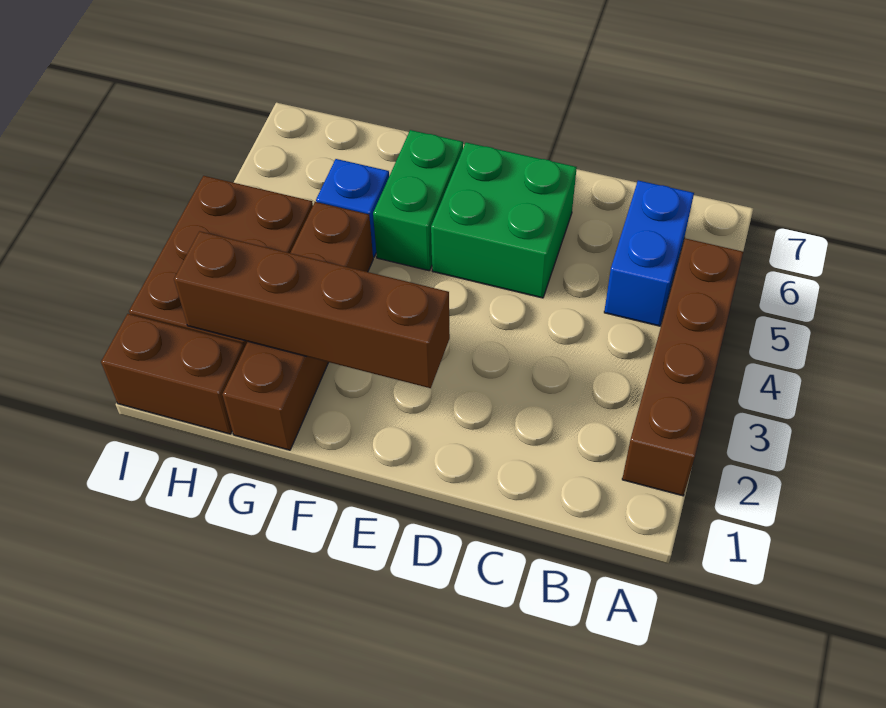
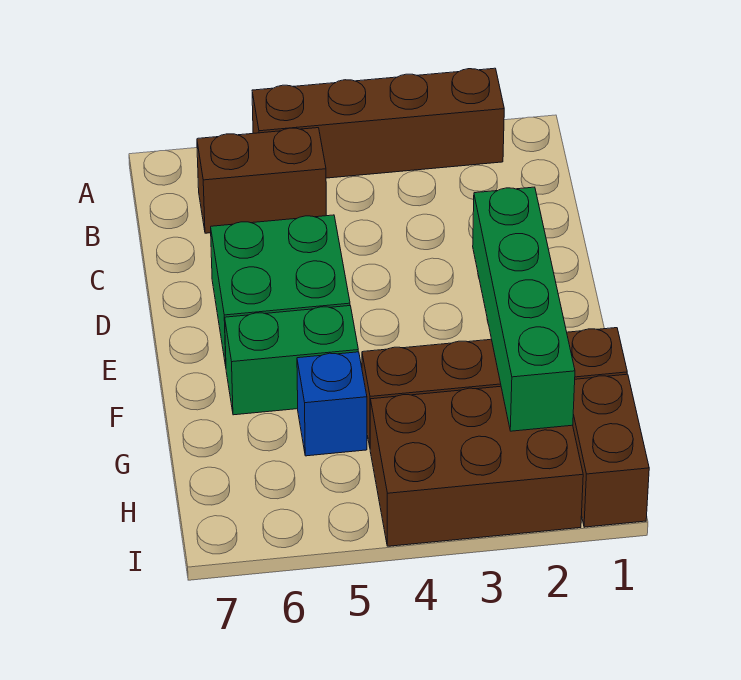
blue brick B5:B6 level 1 -> brown brick B5:B6 level 1
brown brick E2:H2 level 2 -> green brick E2:H2 level 2

